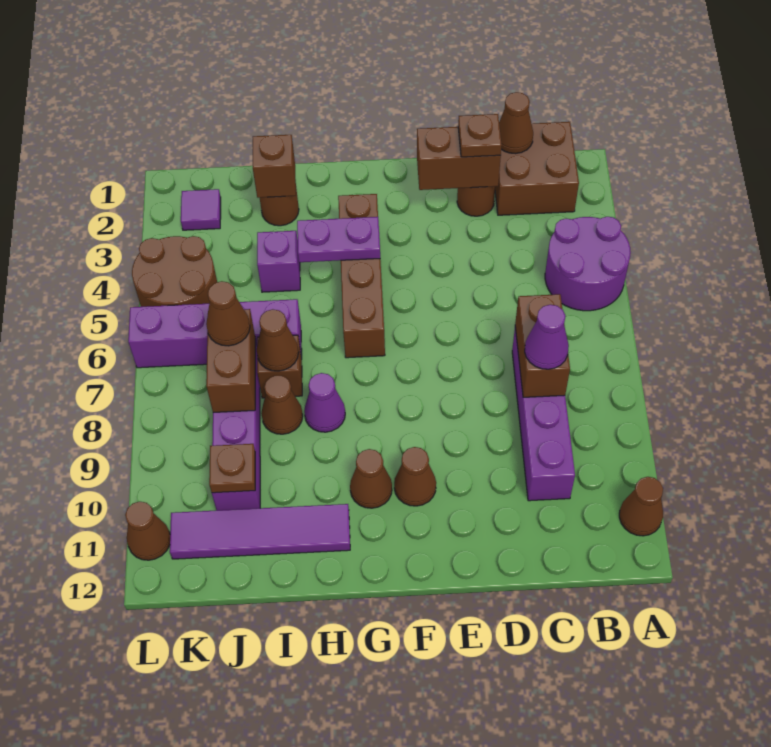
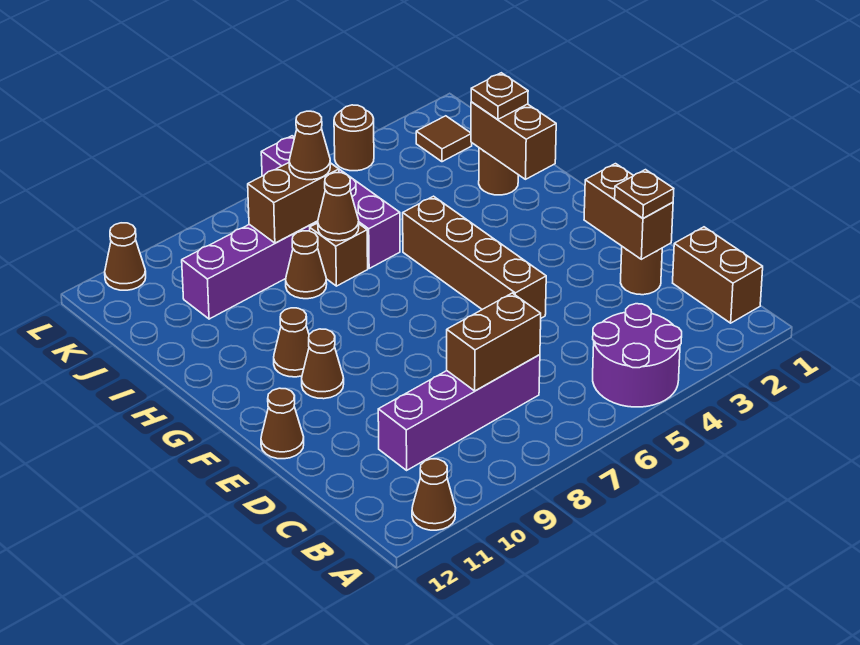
brown brick B1:C2 level 1 -> brown brick B1:C1 level 1
brown cone C1 level 2 -> brown cone E12 level 1
purple cone C8 level 3 -> none
brown brick G3:G6 level 1 -> brown brick E5:H5 level 1
purple plate G4:H4 level 2 -> none
purple cone H8 level 1 -> none
purple tile H11:K11 level 1 -> none
brown brick I2 level 2 -> brown brick H2:I2 level 2
purple brick I4 level 1 -> none
brown plate J10 level 2 -> brown plate I2 level 3
purple tile K2 level 1 -> brown tile K2 level 1
brown round brick K4:L5 level 1 -> brown round brick L4 level 1

